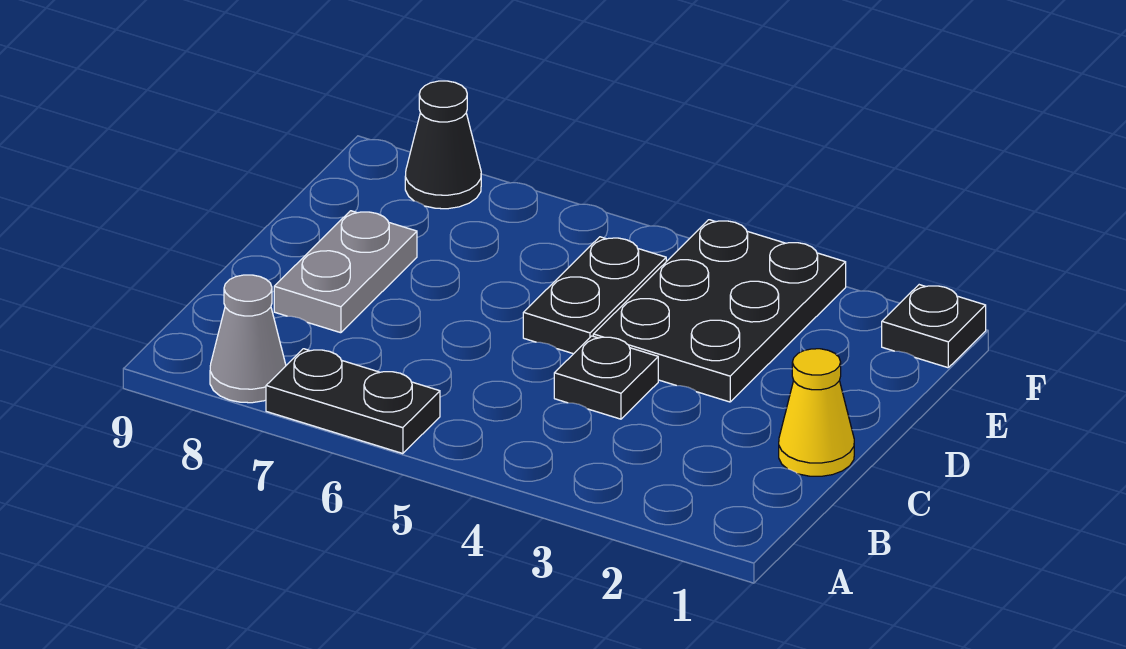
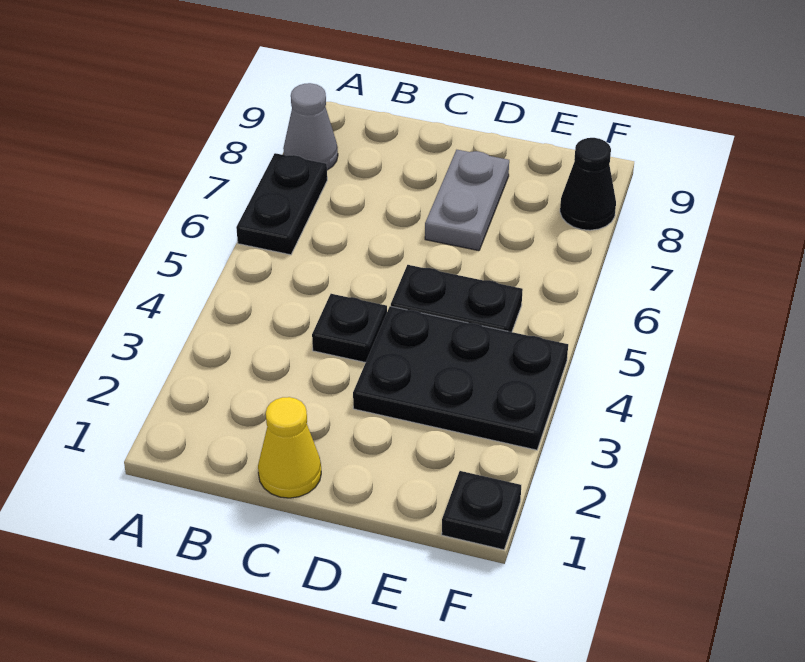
grey plate C8:D8 level 1 -> grey plate D7:D8 level 1

